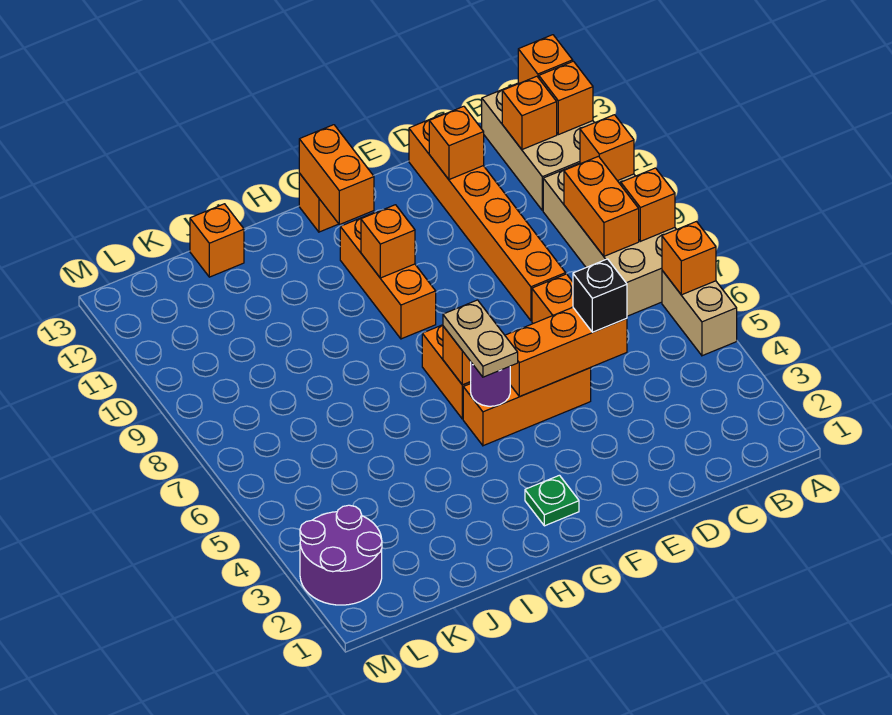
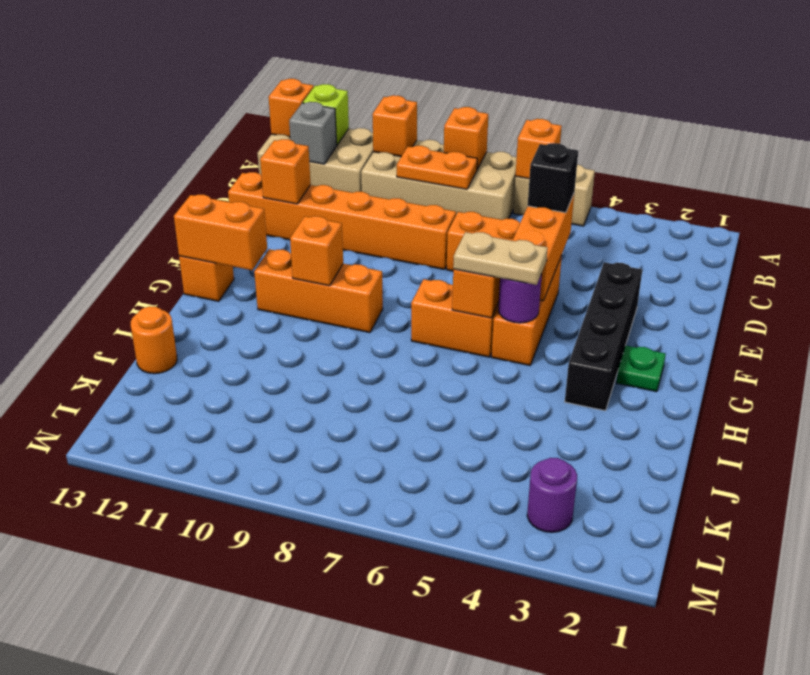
orange brick A12 level 2 -> lime brick A12 level 2
orange brick B8:B9 level 2 -> orange plate B8:B9 level 2
orange brick B12 level 2 -> grey brick B12 level 2
none -> black brick E3:H3 level 1
orange brick J13 level 1 -> orange round brick J13 level 1
purple round brick L2:M3 level 1 -> purple round brick L3 level 1

